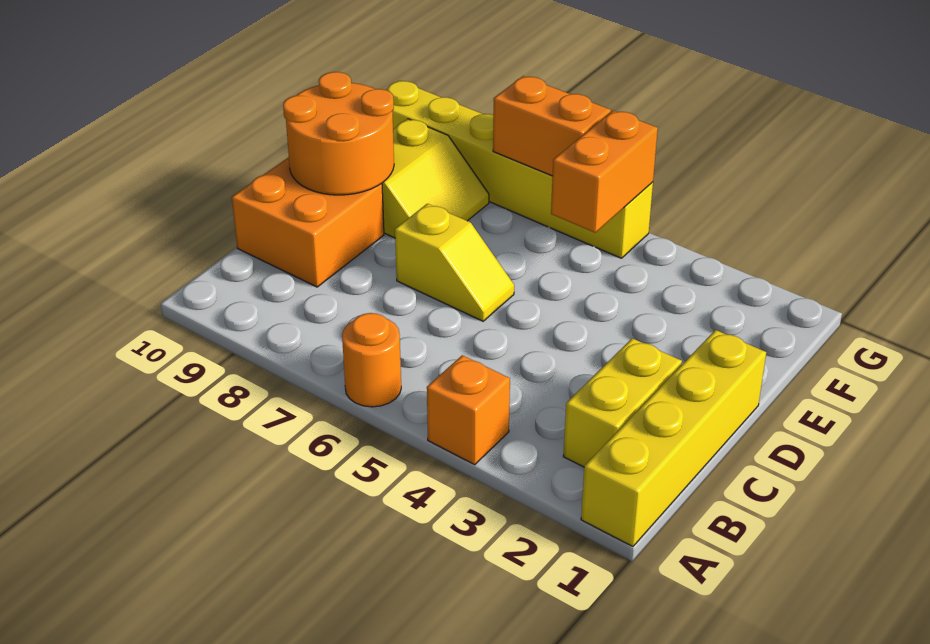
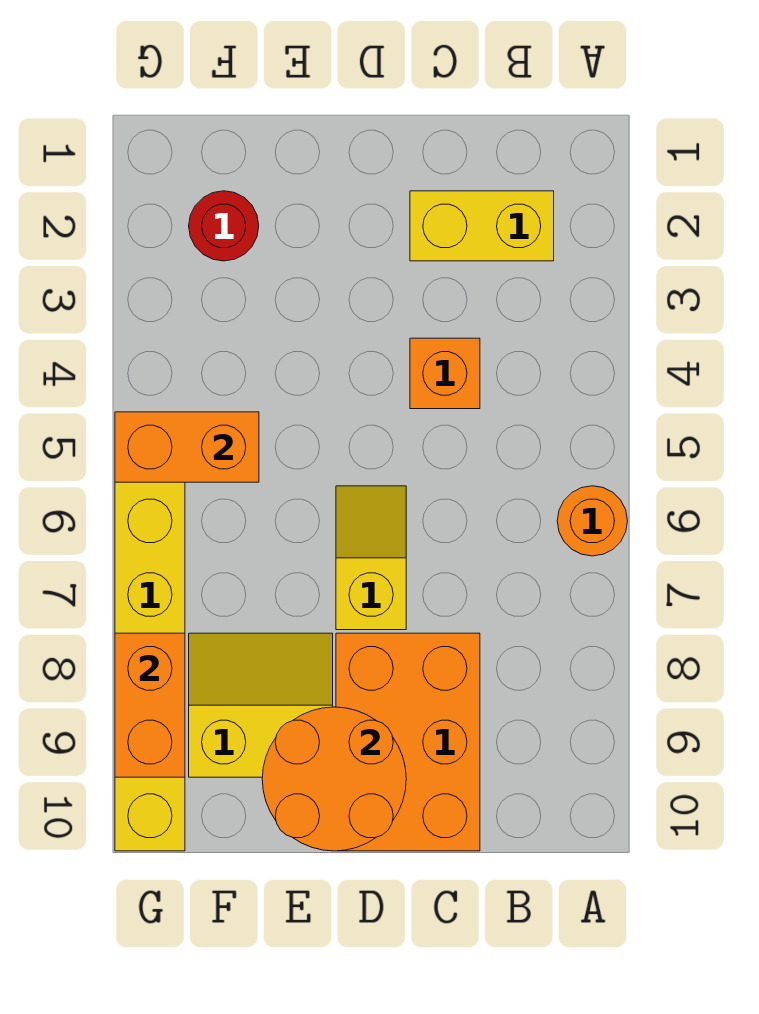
yellow brick A1:D1 level 1 -> none
orange brick A4 level 1 -> orange brick C4 level 1
orange brick C9:D10 level 1 -> orange brick C8:D10 level 1
none -> red round brick F2 level 1
orange brick G6:G7 level 2 -> orange brick G8:G9 level 2

